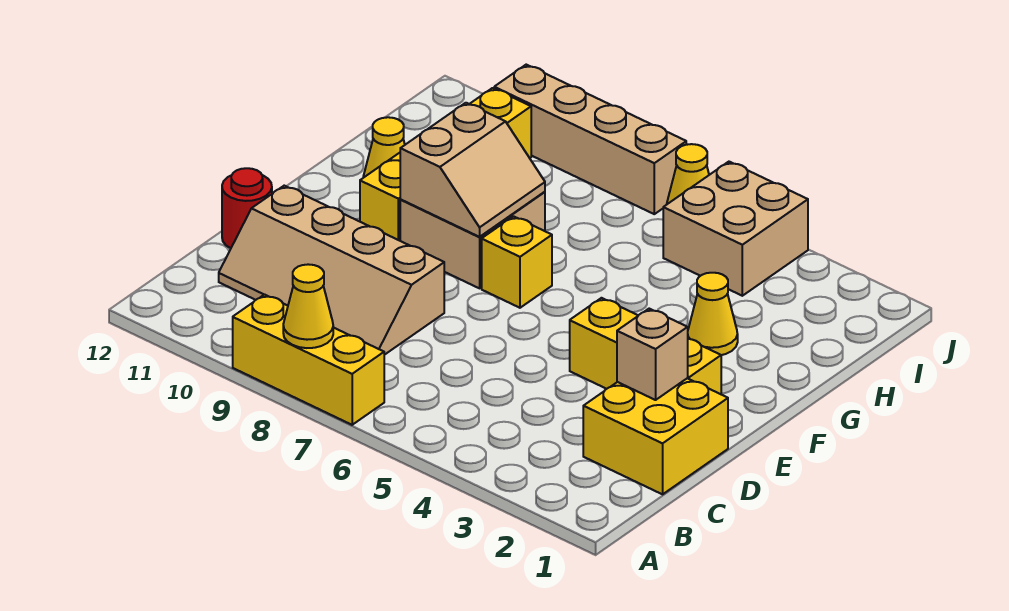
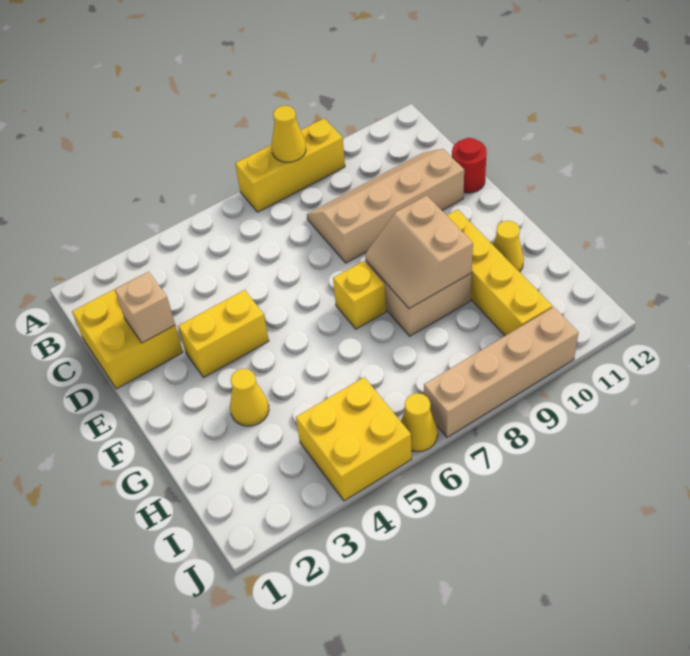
yellow brick E2:E4 level 1 -> yellow brick E3:E4 level 1
tan brick I4:J5 level 1 -> yellow brick I4:J5 level 1

